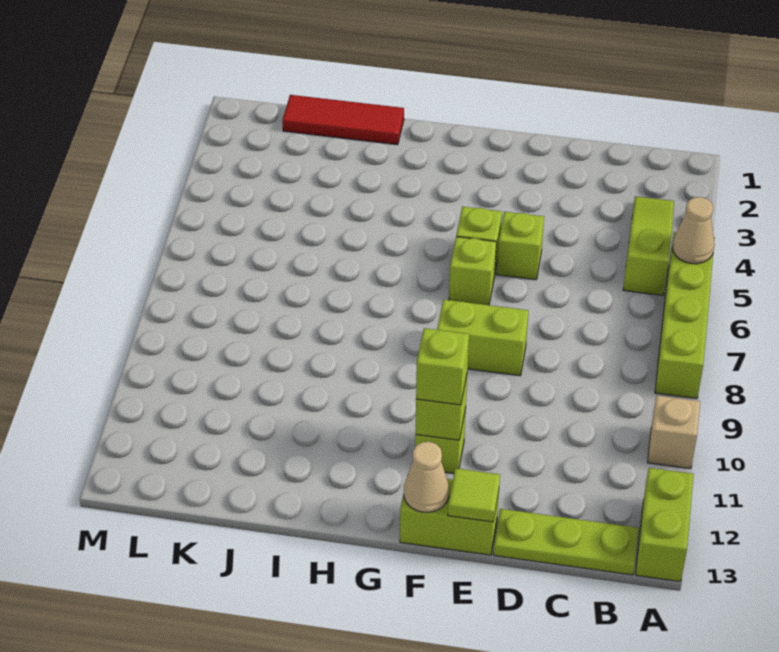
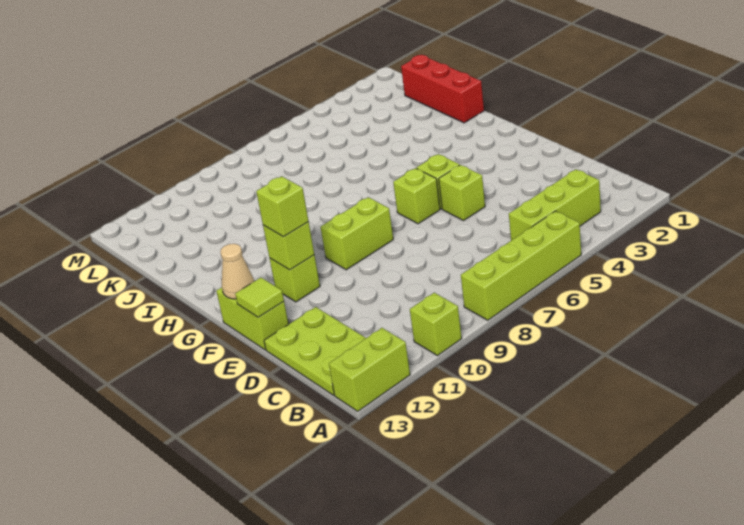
tan cone A5 level 2 -> none
tan brick A10 level 1 -> lime brick A10 level 1
lime slope B3:B5 level 1 top 5 -> lime brick B3:B5 level 1
lime plate B13:D13 level 1 -> lime plate B12:D13 level 1
lime brick E8:F8 level 1 -> lime brick F8:F9 level 1
red tile I1:K1 level 1 -> red brick I1:K1 level 1

